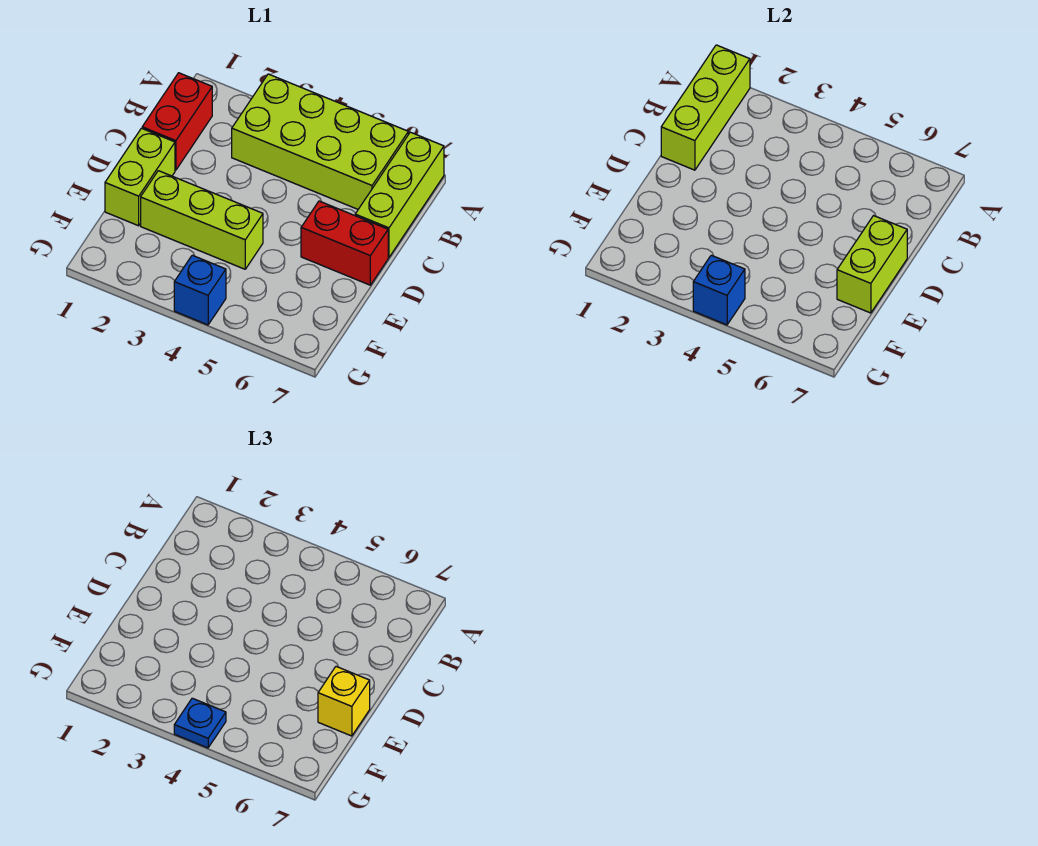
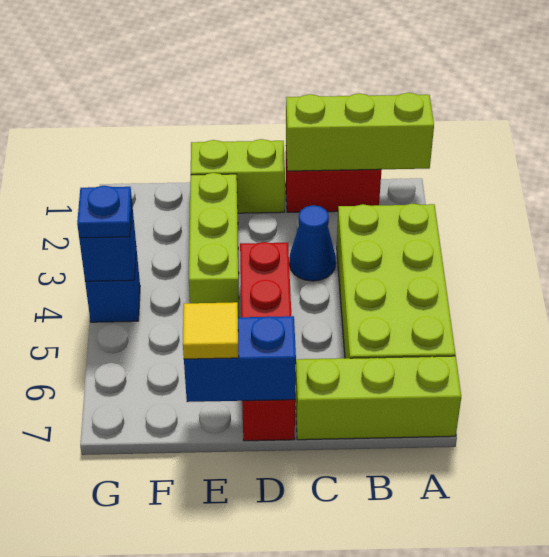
none -> blue cone C3 level 1
red brick D6:D7 level 1 -> red brick D4:D7 level 1
lime brick D7:E7 level 2 -> blue brick D7:E7 level 2
yellow brick E7 level 3 -> yellow tile E7 level 3

